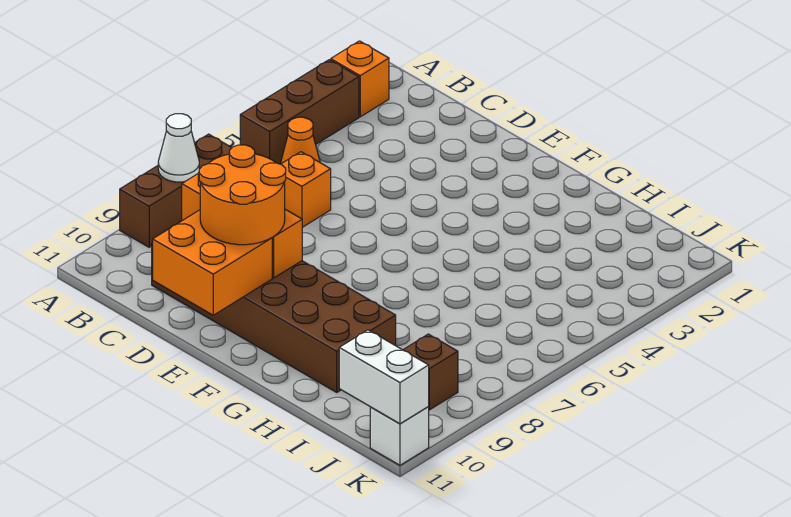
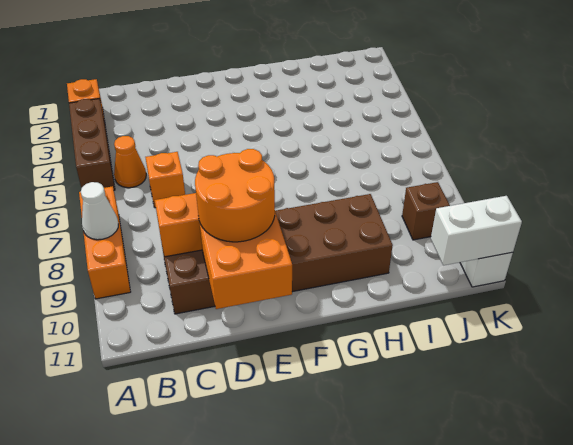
brown brick A7:A9 level 1 -> orange brick A7:A9 level 1

